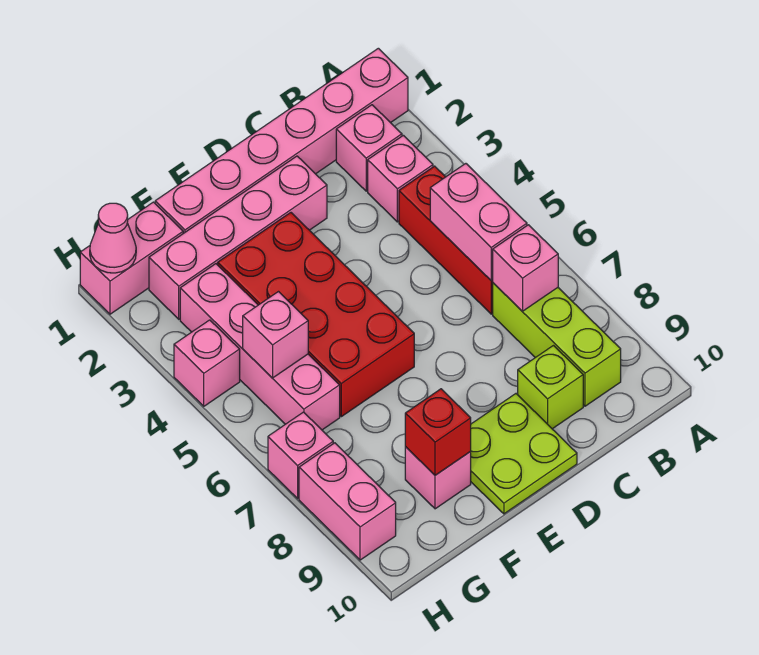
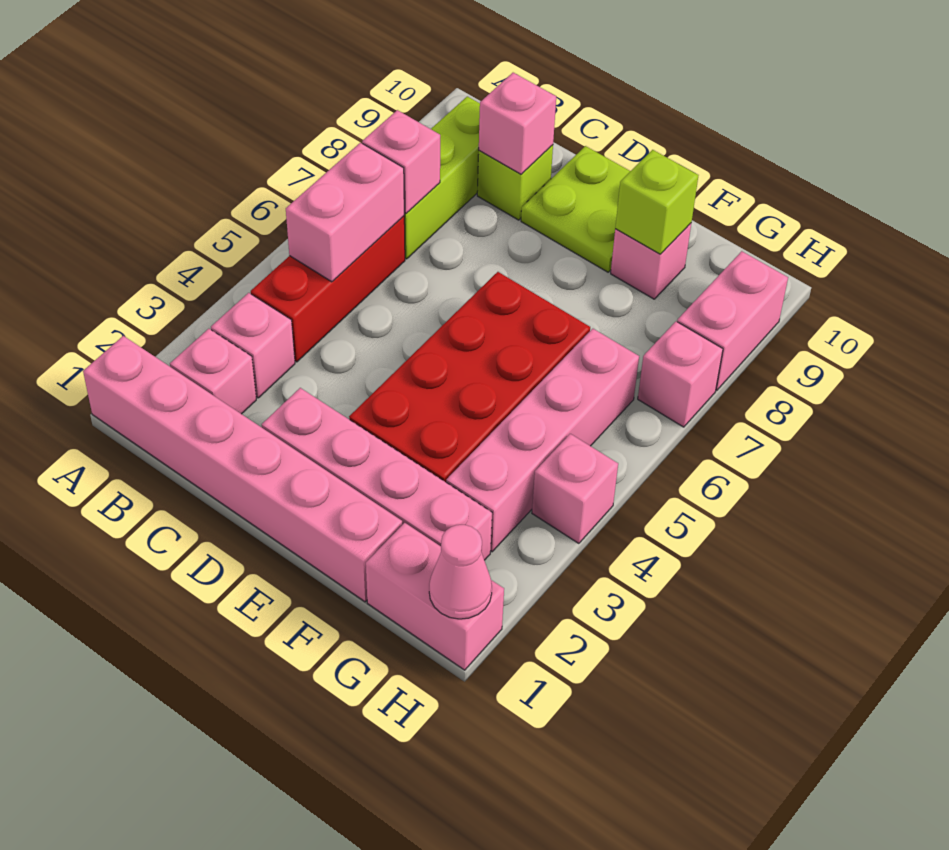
red brick F9 level 2 -> lime brick F9 level 2
pink brick G5 level 2 -> pink brick C9 level 2

